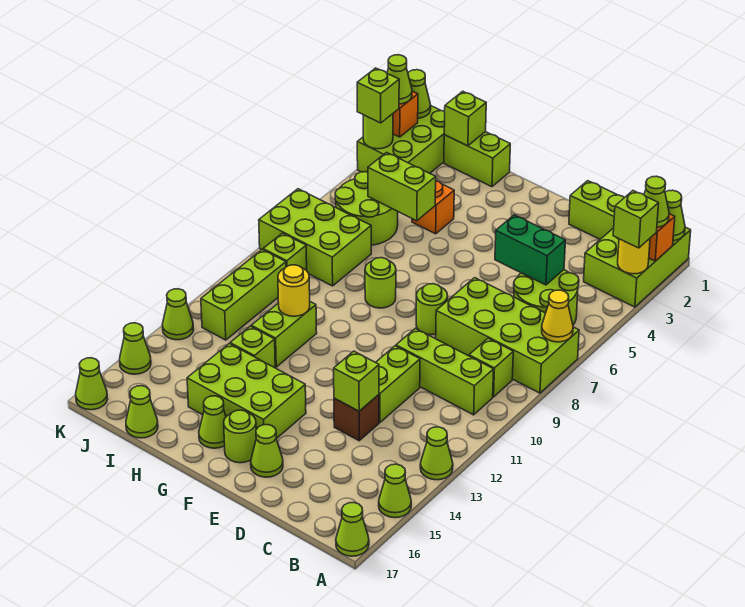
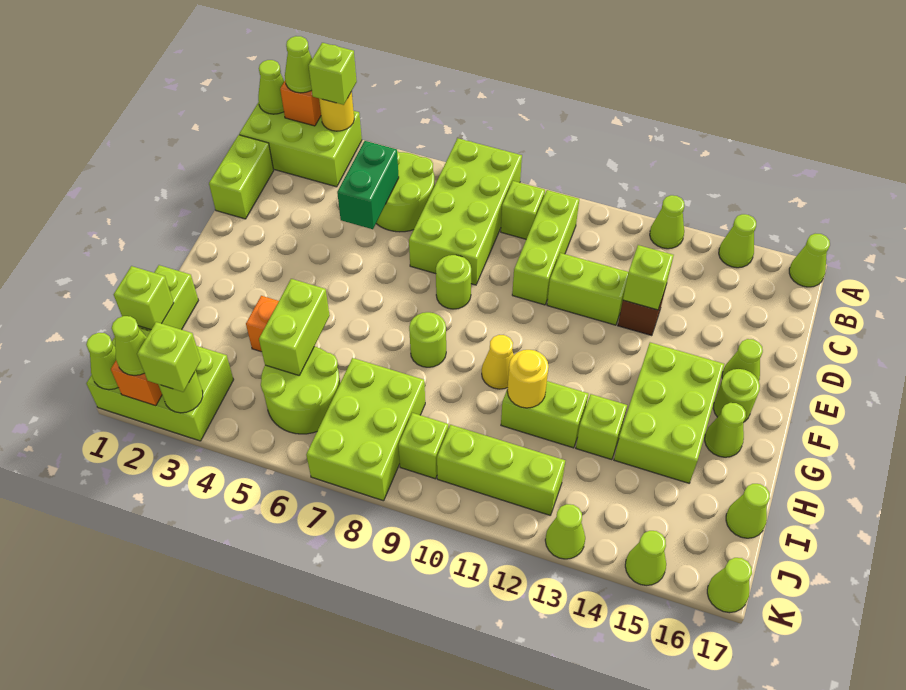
yellow cone A7 level 2 -> yellow cone G10 level 1

